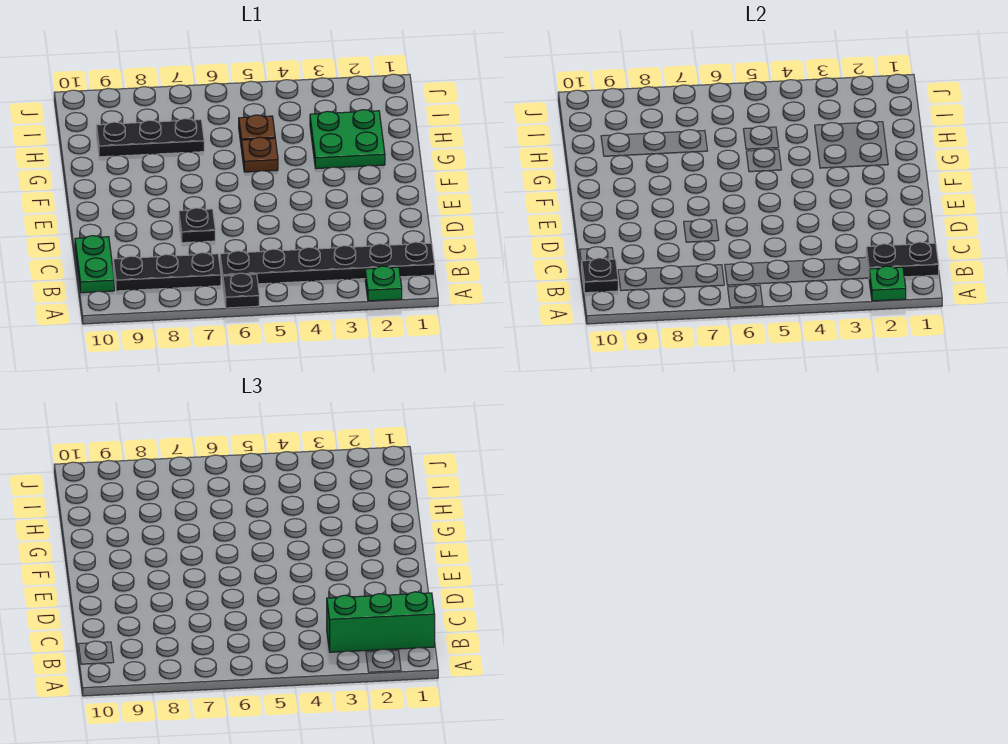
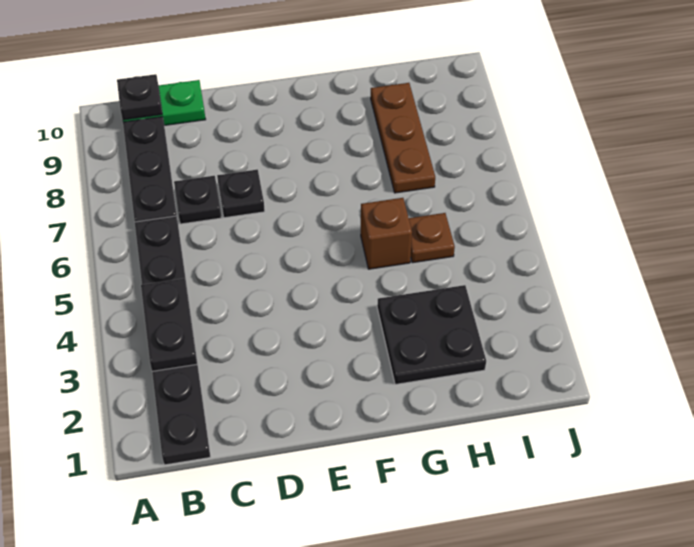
green plate A2 level 1 -> none
green plate A2 level 2 -> none
black plate A6 level 1 -> black plate C7 level 1
black plate B1:B2 level 2 -> black plate B3:B4 level 2
green brick B1:B3 level 3 -> none
green plate G2:H3 level 1 -> black plate G2:H3 level 1
brown plate G5 level 1 -> brown brick G5 level 1
black plate H7:H9 level 1 -> brown plate H7:H9 level 1

